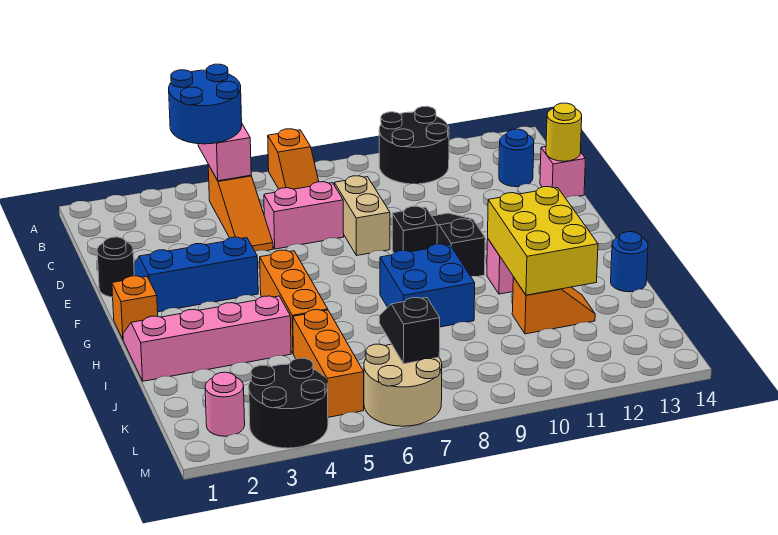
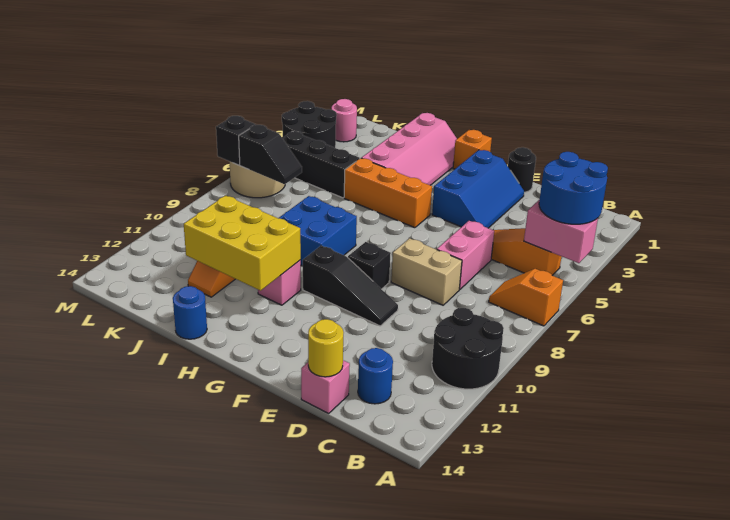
orange brick J5:L5 level 1 -> black brick J5:L5 level 1
none -> black brick M7 level 2

